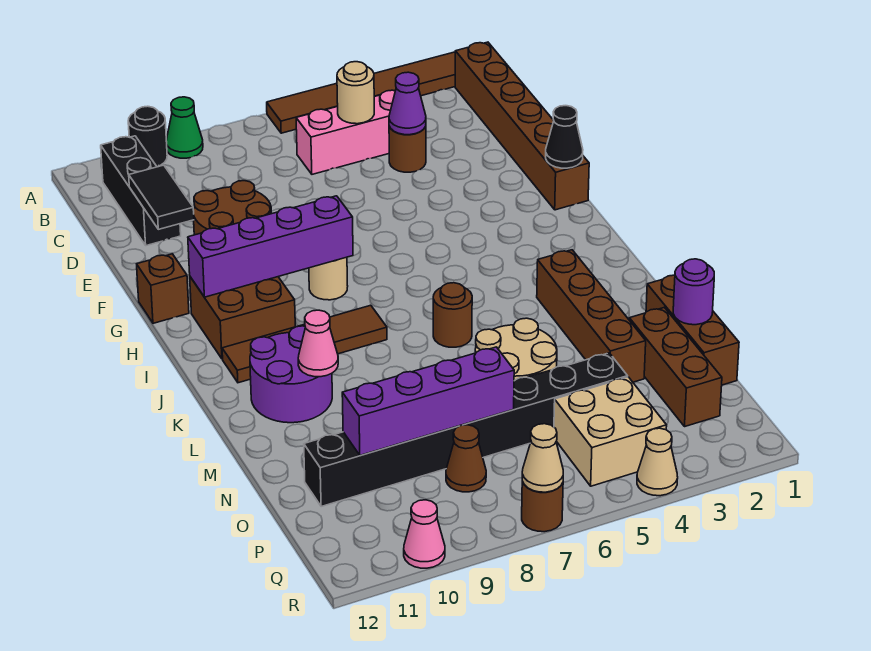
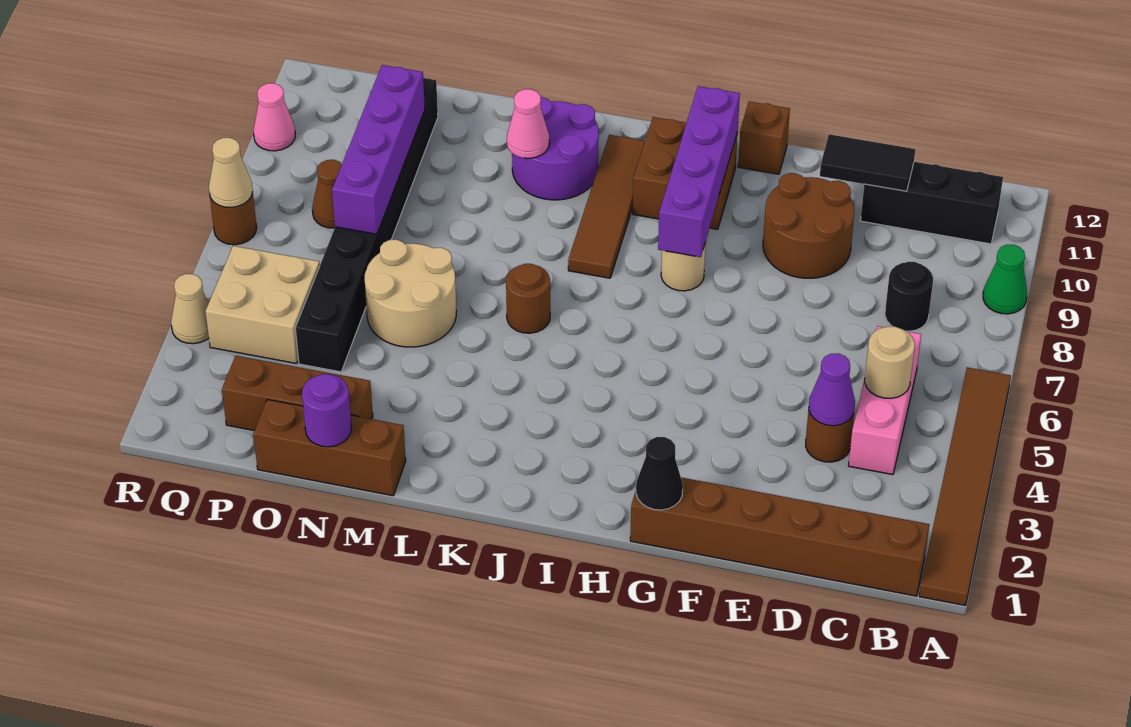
black round brick A10 level 1 -> black round brick C8 level 1
brown brick K3:N3 level 1 -> none

